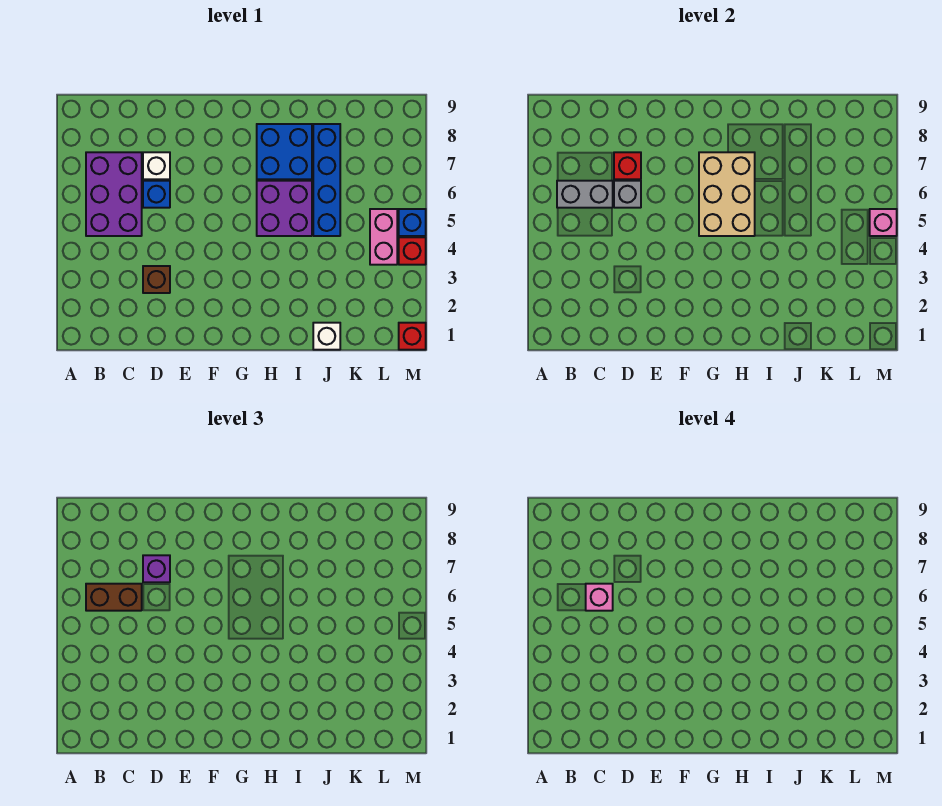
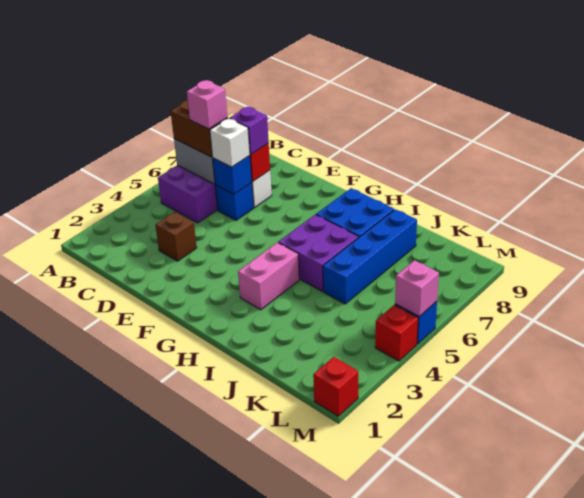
grey brick D6 level 2 -> blue brick D6 level 2
tan brick G5:H7 level 2 -> none
white brick J1 level 1 -> white brick D6 level 3
pink brick L4:L5 level 1 -> pink brick H3:H4 level 1

